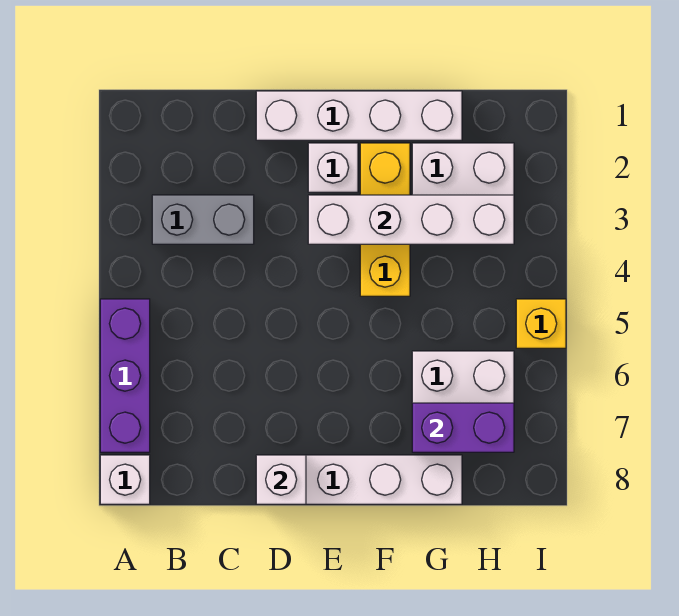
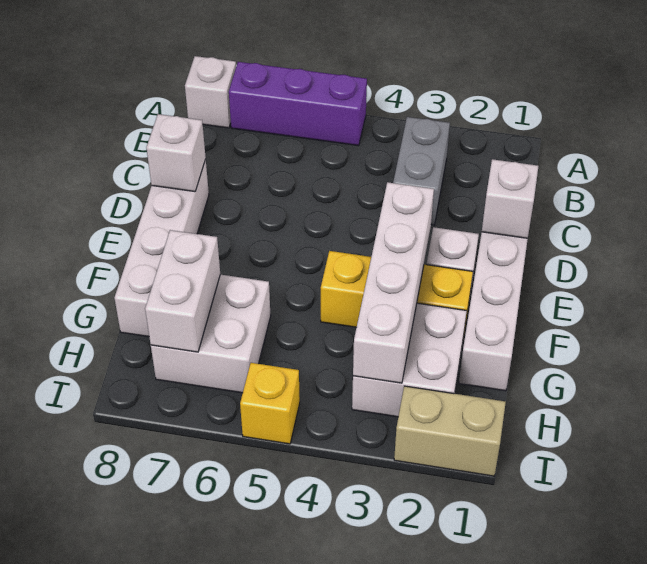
none -> white brick D1 level 2
purple brick G7:H7 level 2 -> white brick G7:H7 level 2
none -> tan brick I1:I2 level 1

